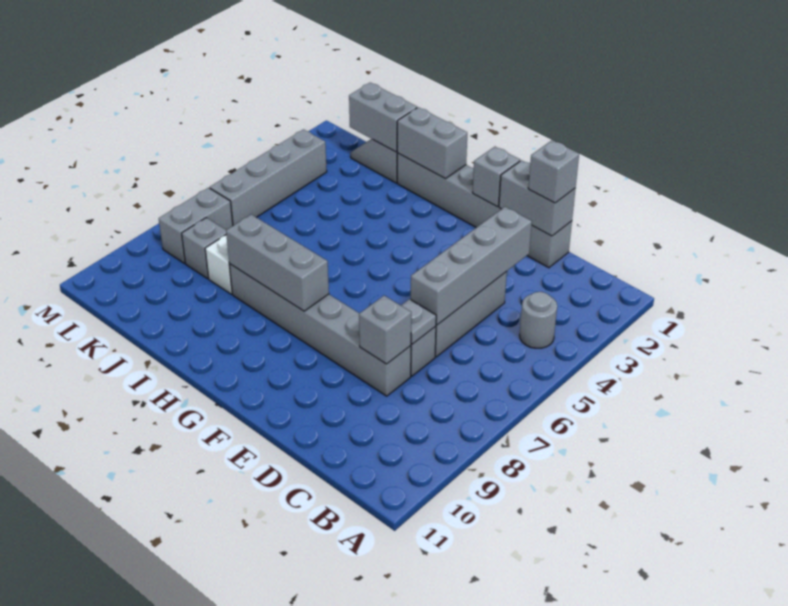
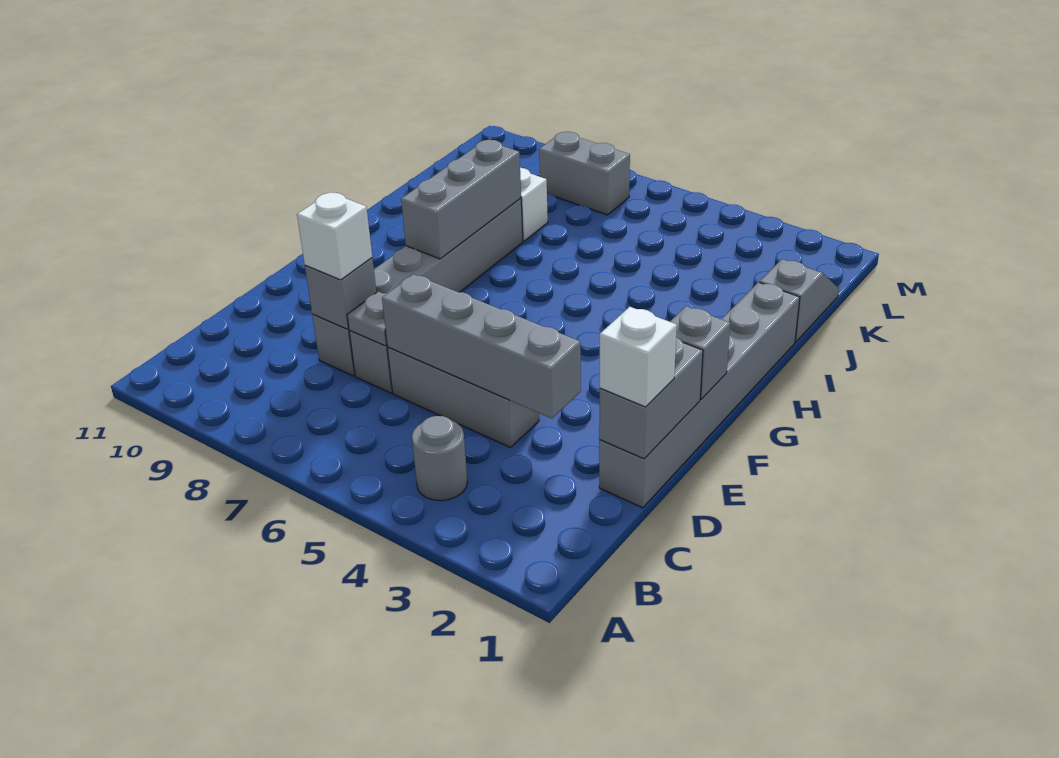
grey brick D1 level 3 -> white brick D1 level 3
none -> white brick D8 level 3
grey brick H1:I1 level 2 -> none
grey brick J1:K1 level 2 -> none
grey brick K8 level 1 -> none
grey brick L3:L6 level 1 -> none

